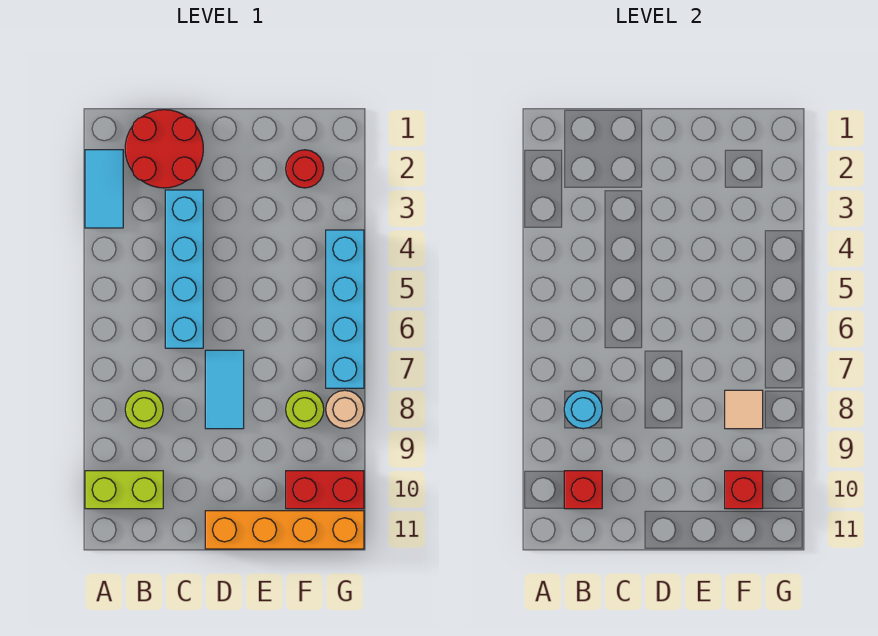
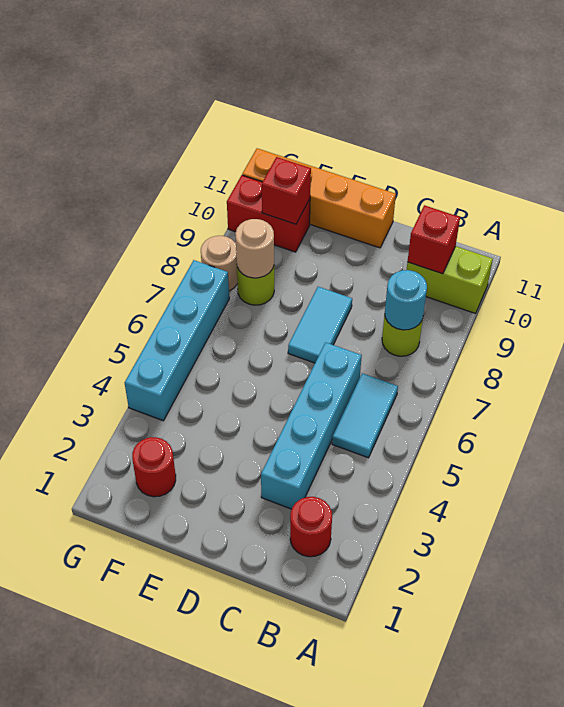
cyan tile A2:A3 level 1 -> cyan tile B5:B6 level 1
red round brick B1:C2 level 1 -> red round brick B2 level 1
tan tile F8 level 2 -> tan round brick F8 level 2

